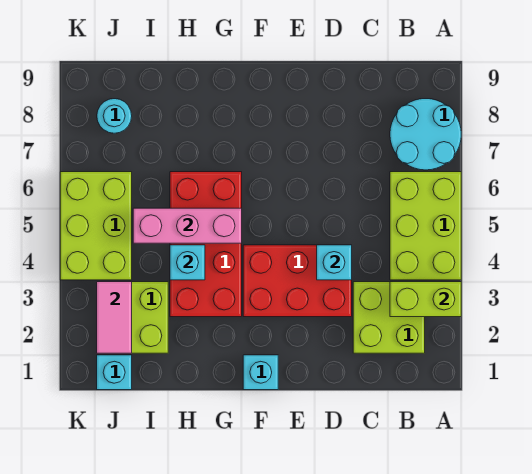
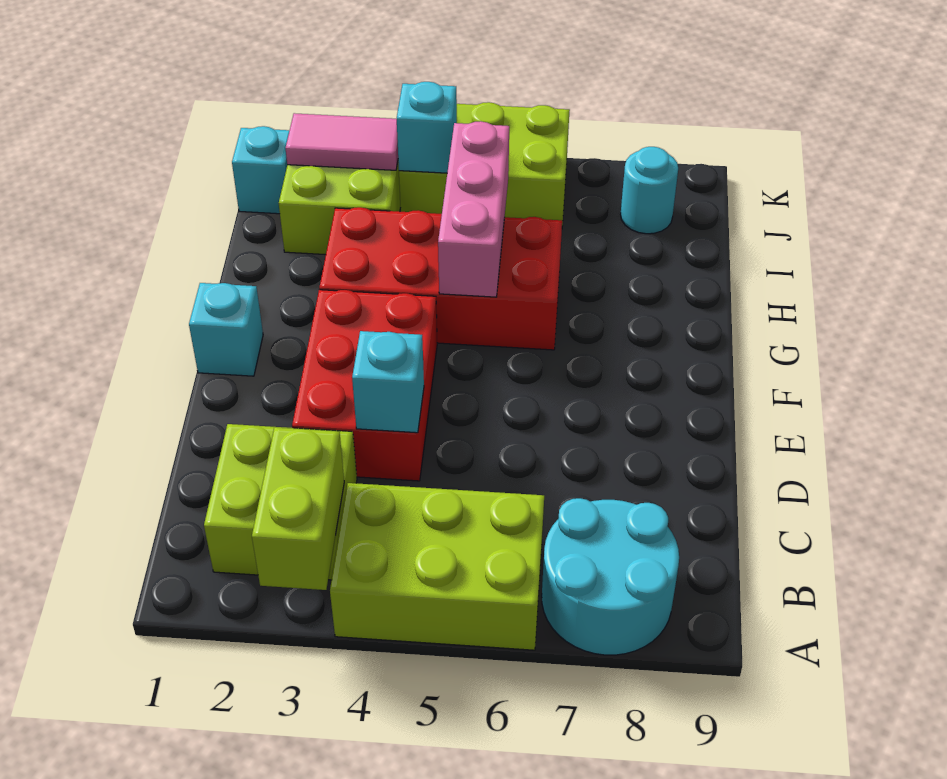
cyan brick H4 level 2 -> cyan brick J4 level 2

